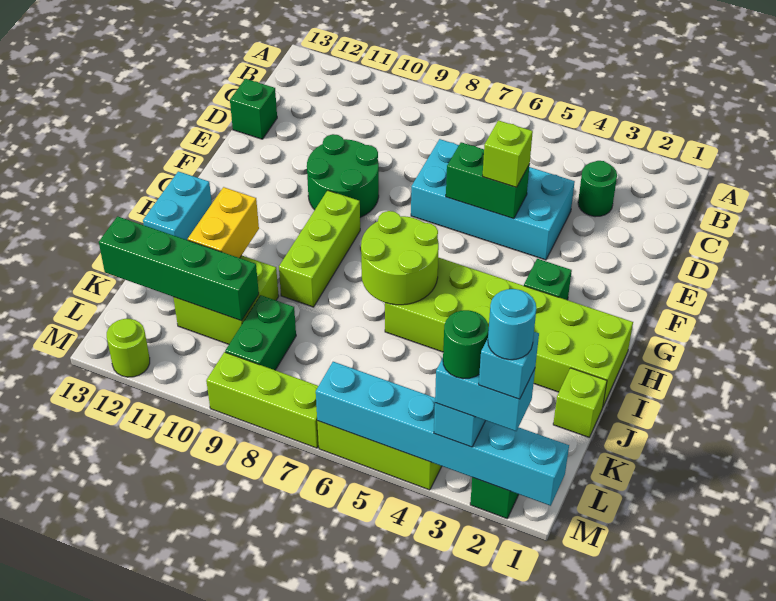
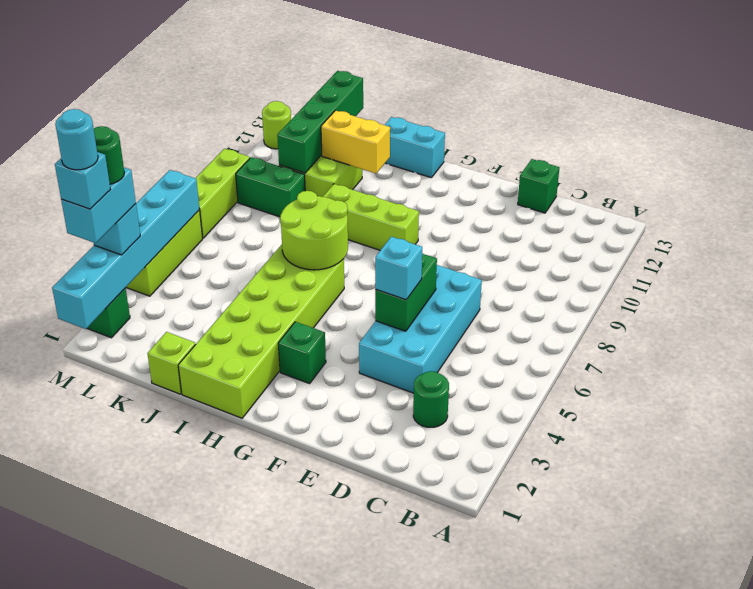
lime brick E5 level 3 -> cyan brick E5 level 3
green round brick E9:F10 level 1 -> none

